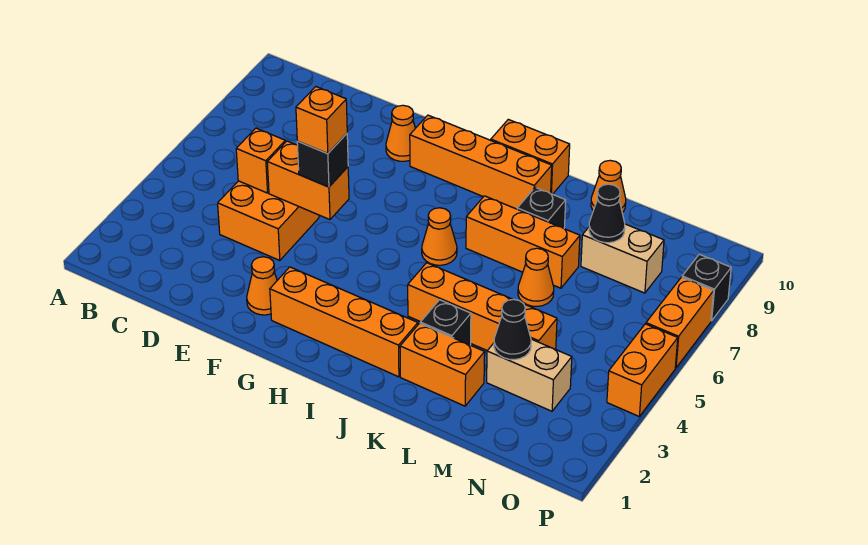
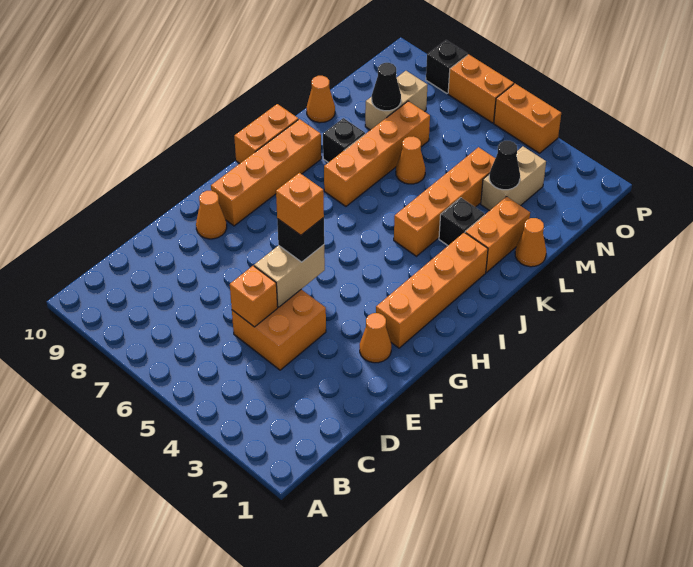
orange brick E5:F5 level 2 -> tan brick E5:F5 level 2
orange cone I6 level 1 -> orange cone L1 level 1
orange brick J7:L7 level 1 -> orange brick J7:M7 level 1

